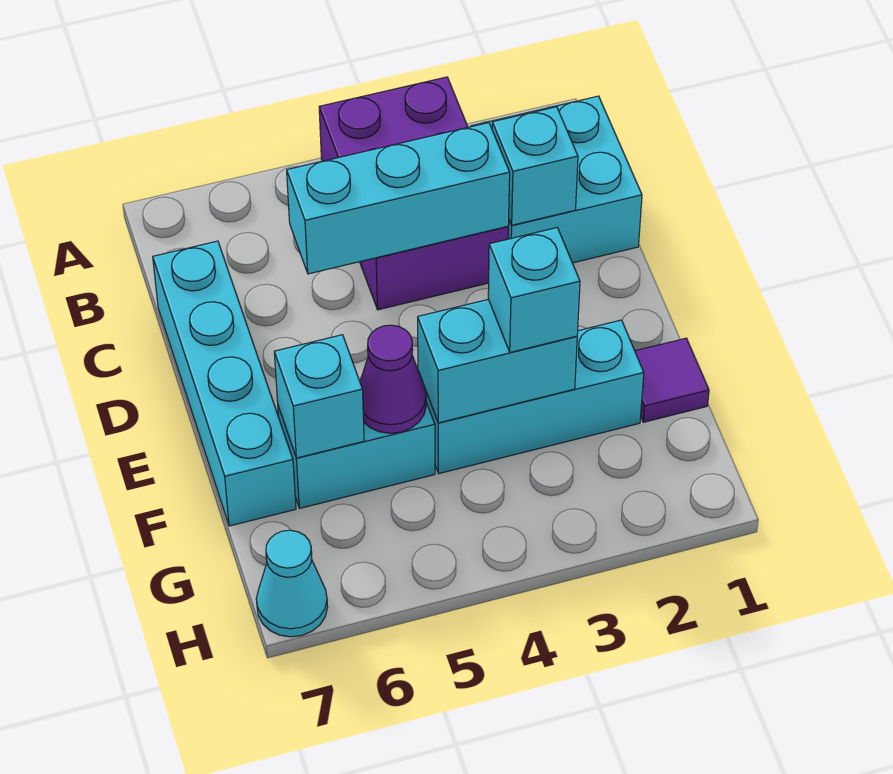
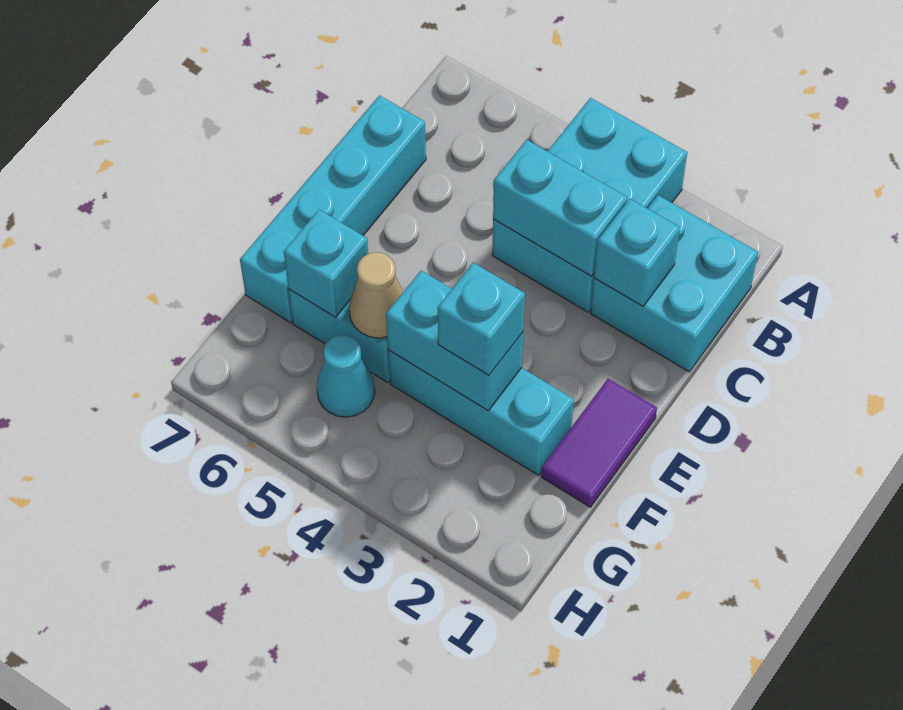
purple brick A3:C4 level 1 -> cyan brick A3:C4 level 1
cyan brick C3:C5 level 2 -> cyan brick C3:C4 level 2
purple tile F1 level 1 -> purple tile E1:F1 level 1
purple cone F5 level 2 -> tan cone F5 level 2
cyan cone H7 level 1 -> cyan cone G5 level 1

